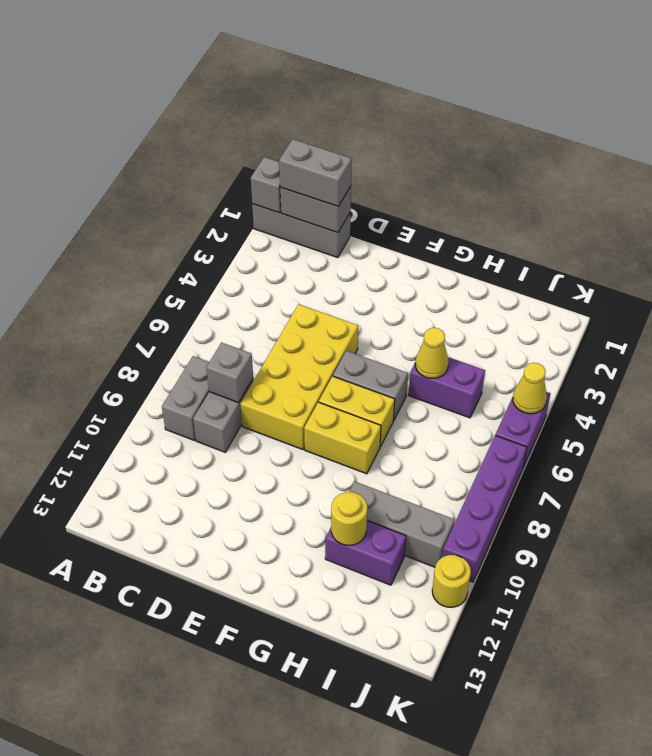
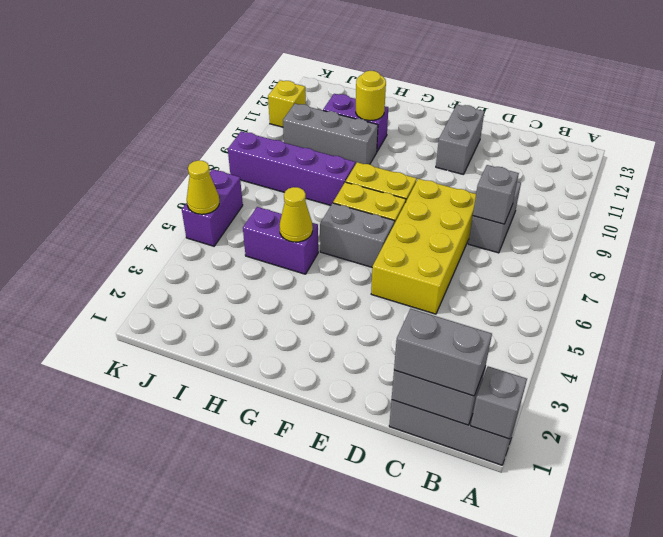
grey brick B8:B9 level 1 -> grey brick E11:E12 level 1
purple brick K7:K10 level 1 -> purple brick H8:K8 level 1
yellow round brick K11 level 1 -> yellow brick K11 level 1

